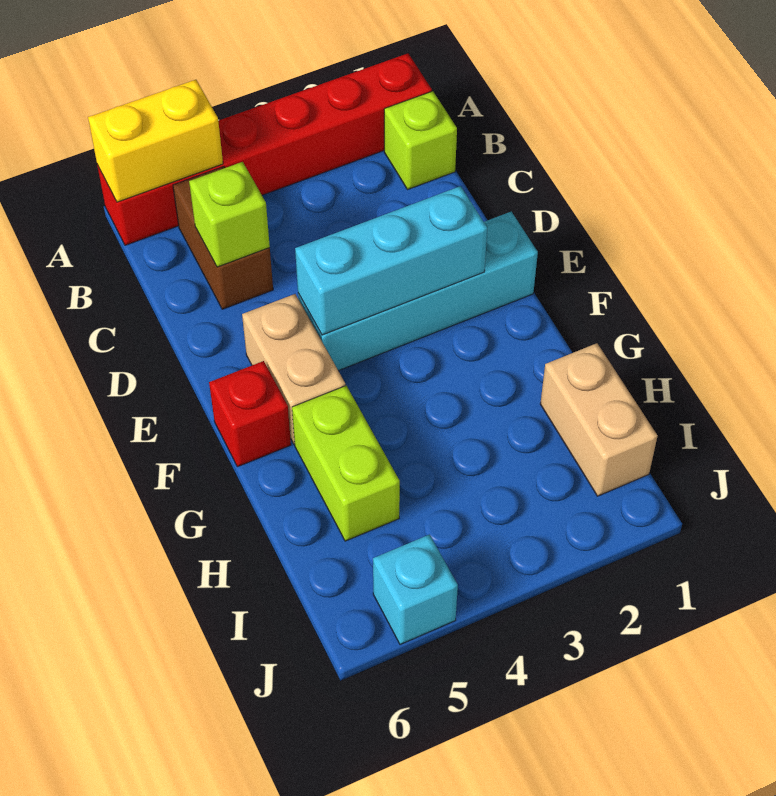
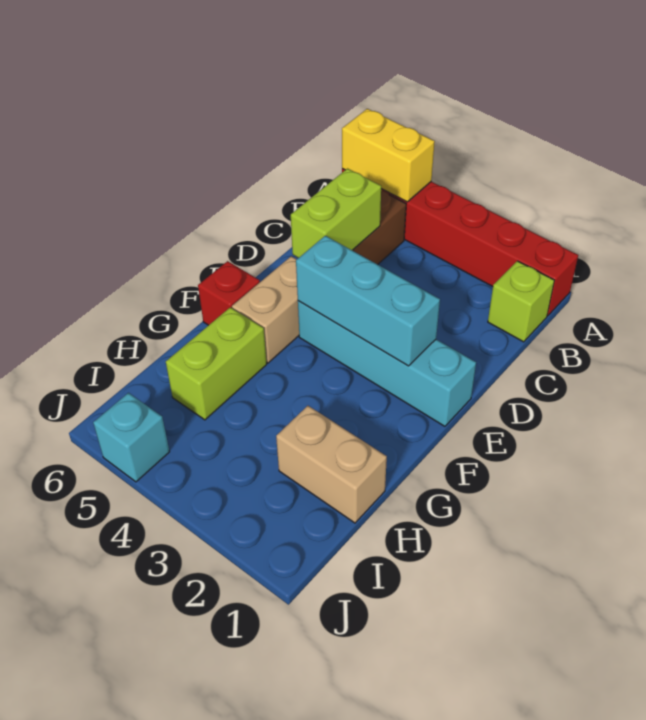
lime brick C5 level 2 -> lime brick C5:D5 level 2
tan brick H1:I1 level 1 -> tan brick H1:H2 level 1

